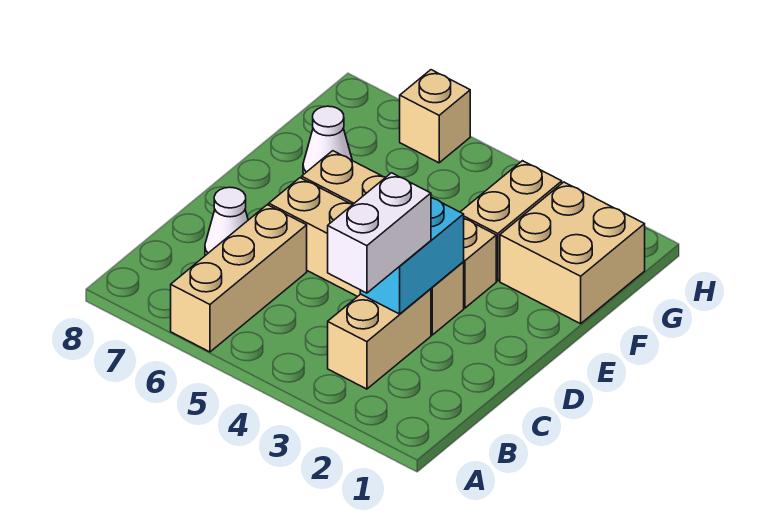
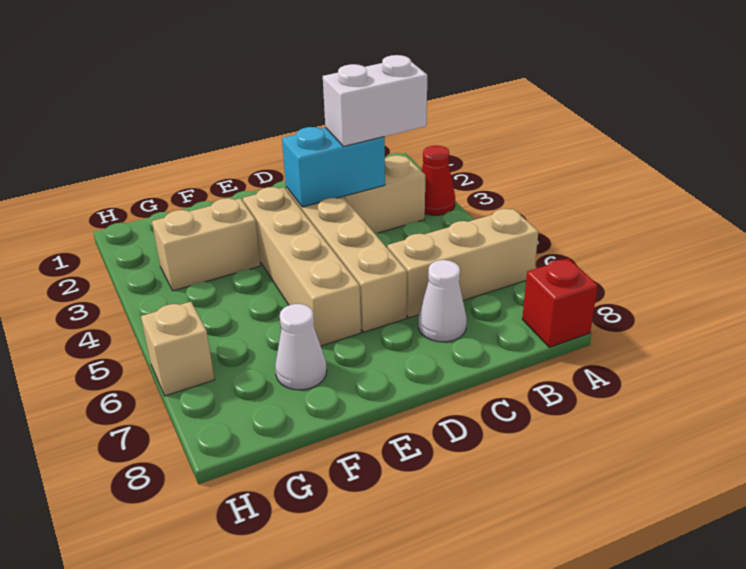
none -> red cone A3 level 1
none -> red brick A8 level 1
tan brick F1:G2 level 1 -> none

